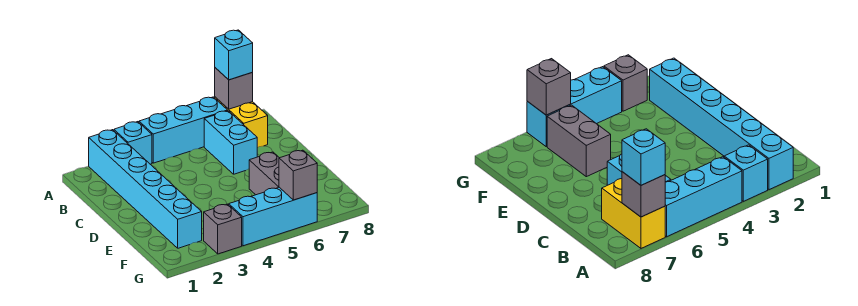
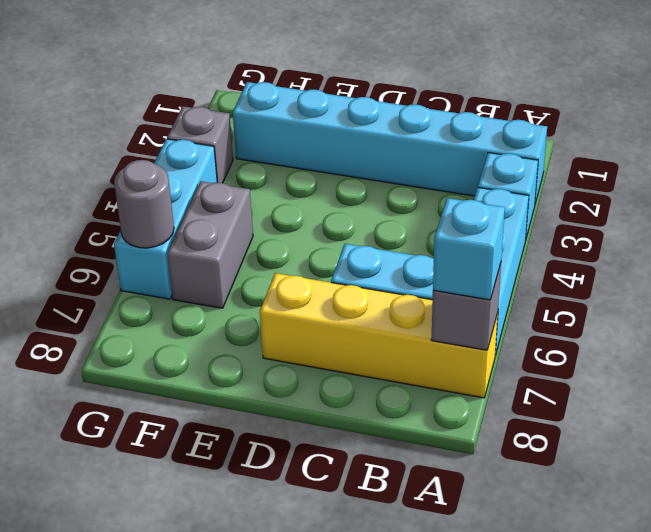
yellow brick A7:B7 level 1 -> yellow brick A7:D7 level 1
grey brick E6:F6 level 1 -> grey brick F5:F6 level 1
grey brick G6 level 2 -> grey round brick G6 level 2

